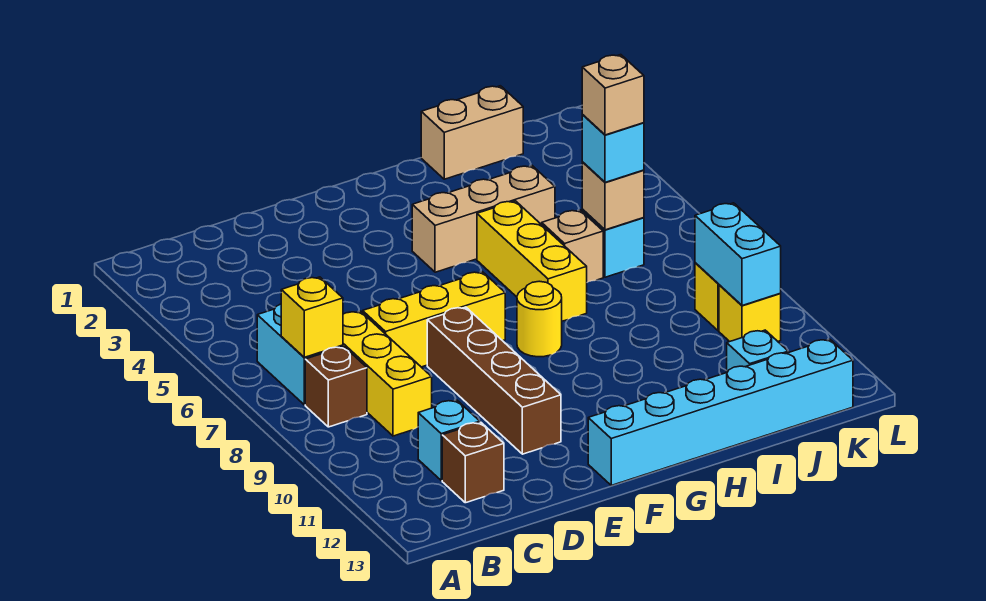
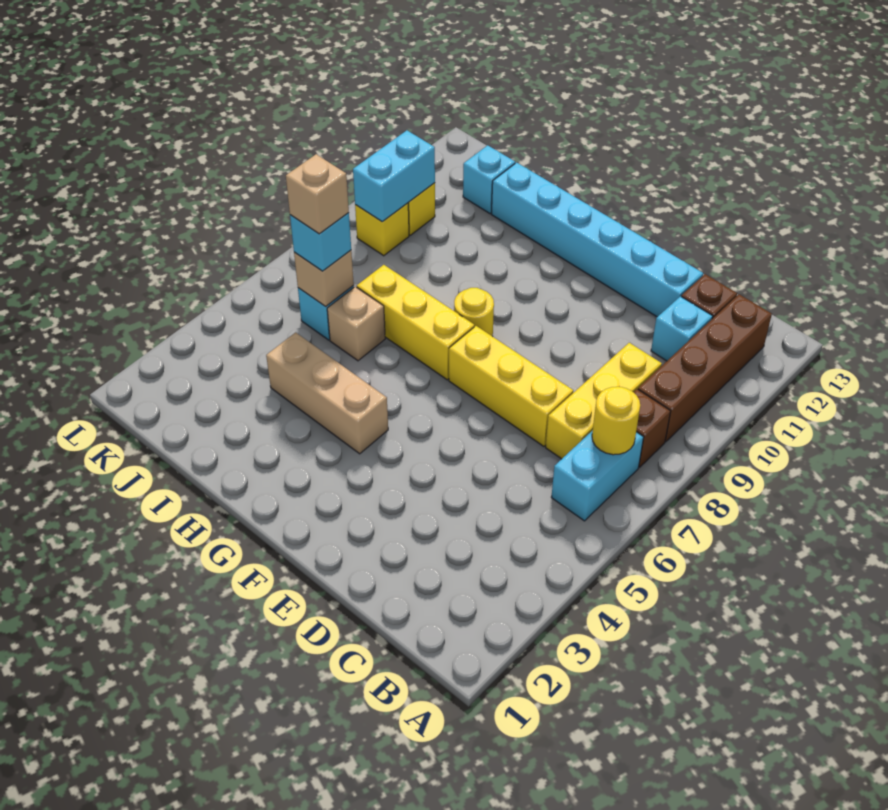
yellow brick B7 level 2 -> yellow round brick B7 level 2
brown brick E8:E11 level 1 -> brown brick B9:B12 level 1
cyan brick F13:K13 level 1 -> cyan brick D12:I12 level 1
yellow brick H5:H7 level 1 -> yellow brick G7:I7 level 1
tan brick I1:J1 level 1 -> none

